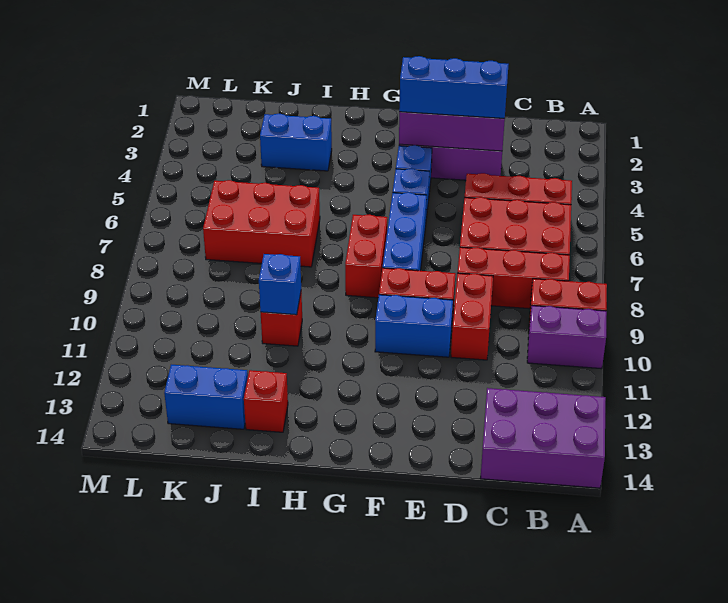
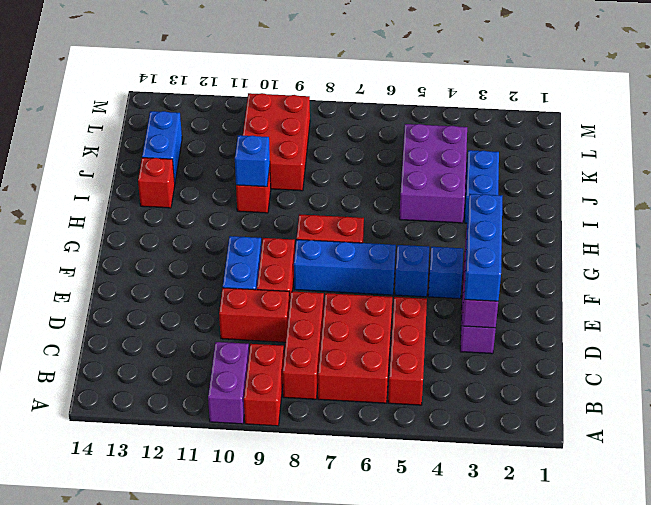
purple brick A13:C14 level 1 -> purple brick I4:K5 level 1
red brick I6:K7 level 1 -> red brick J9:L10 level 1

